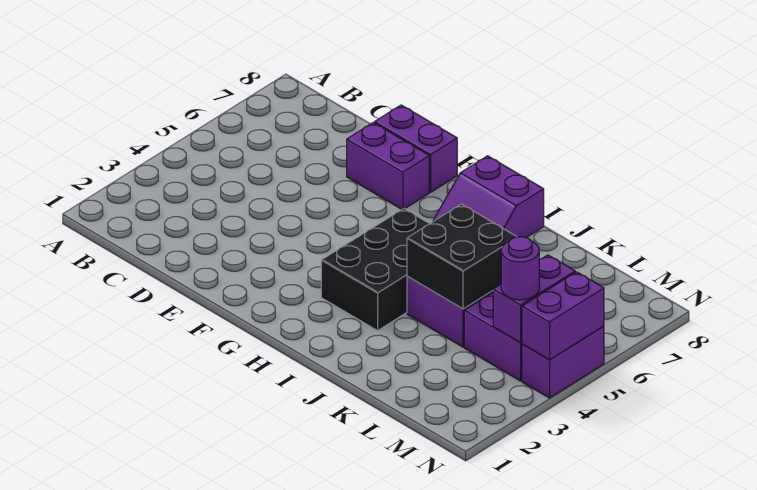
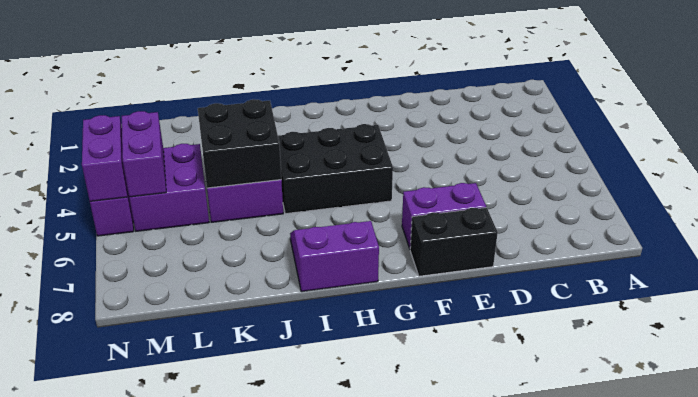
purple brick E8:F8 level 1 -> black brick E8:F8 level 1
black brick H3:I5 level 1 -> black brick G4:I5 level 1
purple round brick M4 level 3 -> none

